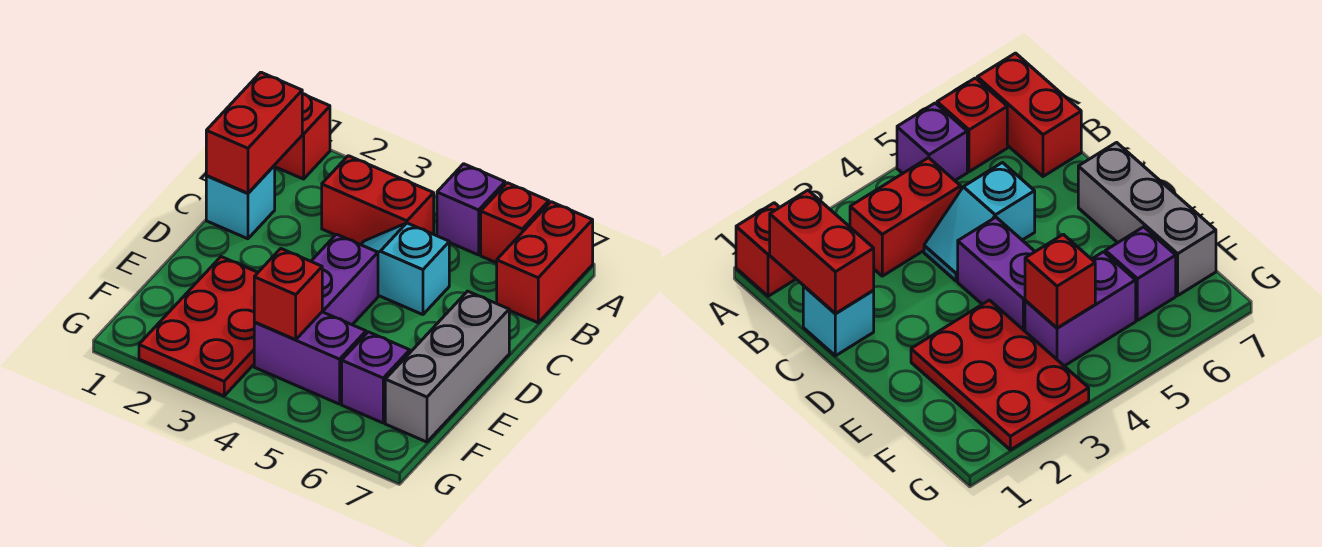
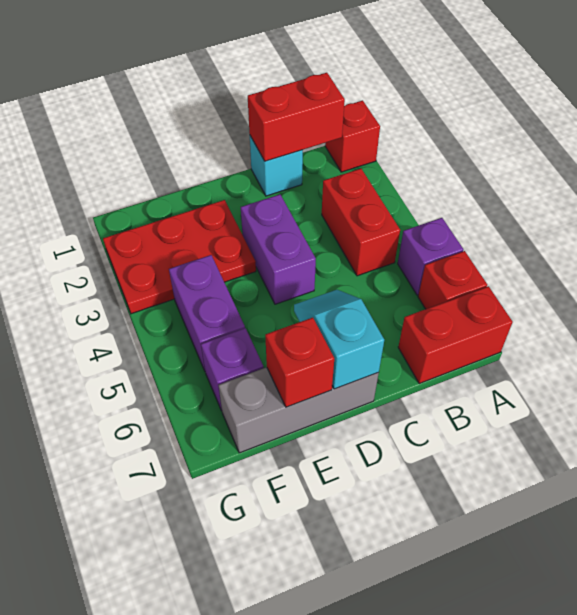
cyan slope C4:C5 level 1 top 5 -> cyan slope D6:D7 level 2 top 7
purple brick D4:E4 level 1 -> purple brick D3:D4 level 1
red brick F4 level 2 -> red brick E7 level 2

